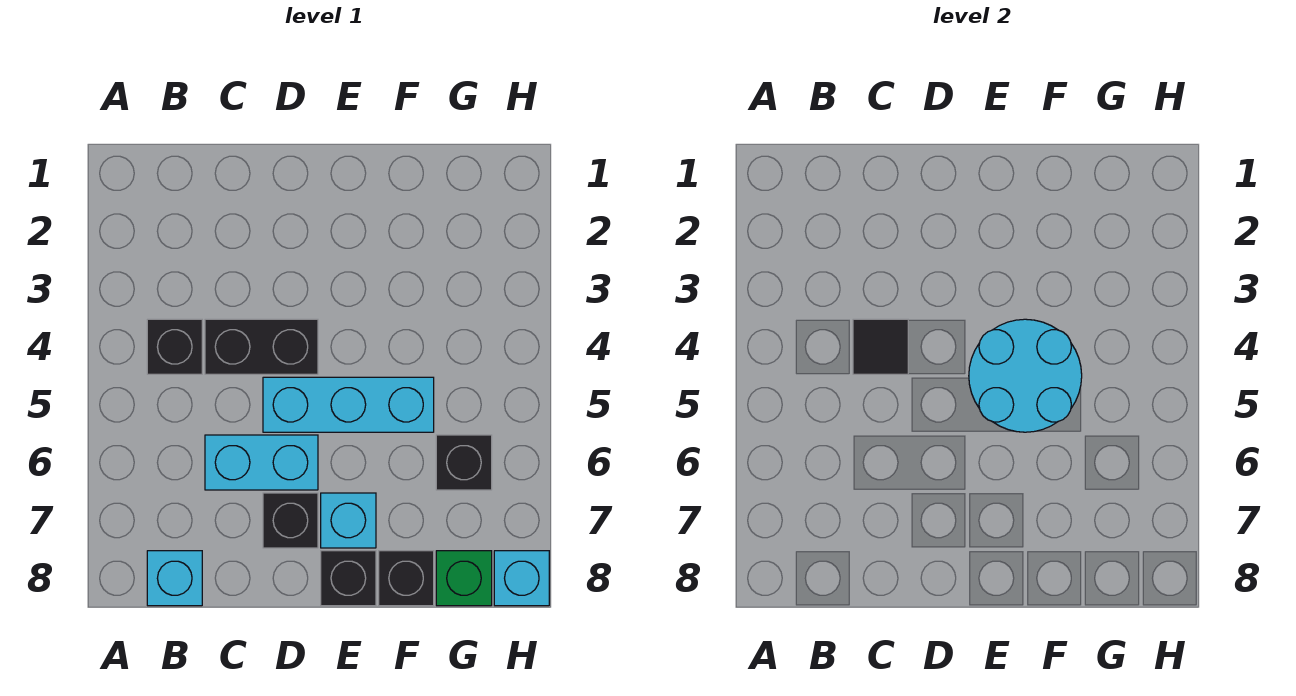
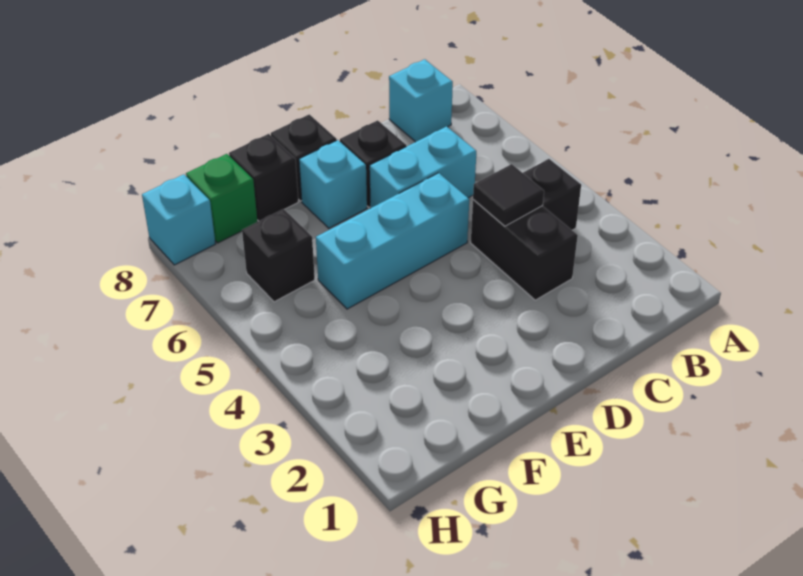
black brick C4:D4 level 1 -> black brick C3:C4 level 1
cyan round brick E4:F5 level 2 -> none

